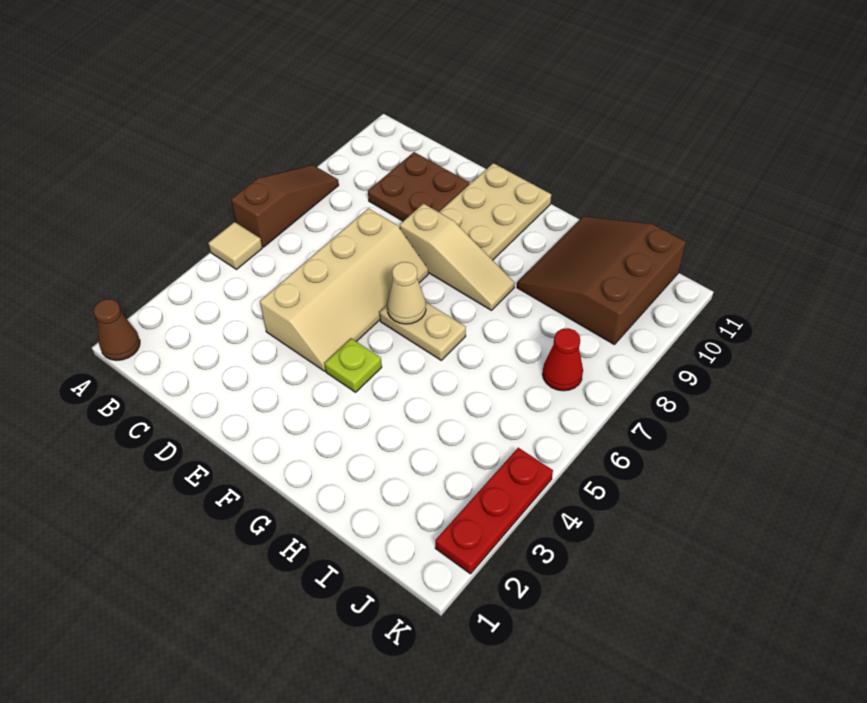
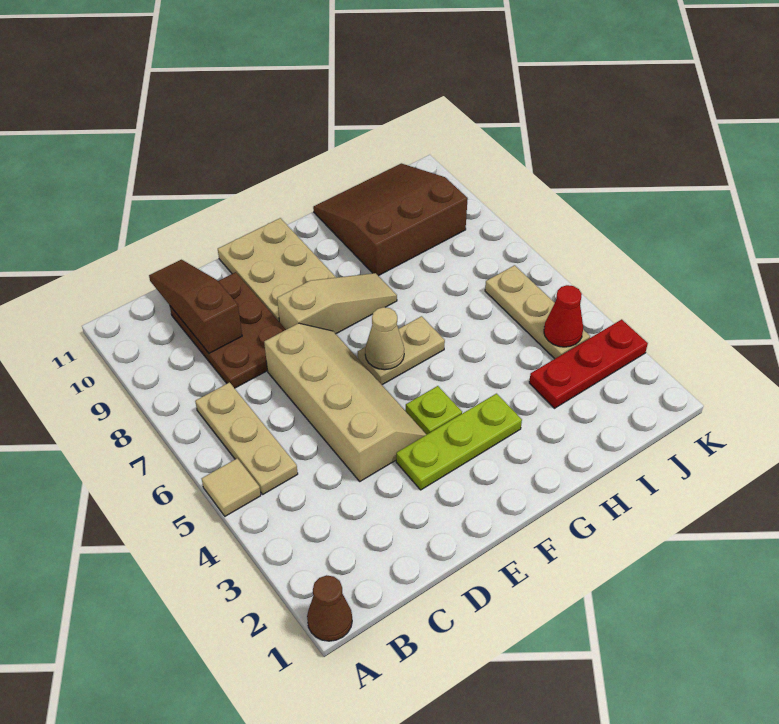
brown slope A6:A8 level 1 top 6 -> brown slope C9:C11 level 2 top 9
none -> tan plate B5:B7 level 1
brown plate C9:D10 level 1 -> brown plate C8:D10 level 1
none -> lime plate E3:G3 level 1
brown slope H9:J11 level 1 top J -> brown slope H9:J11 level 1 top 9
none -> tan plate J4:J6 level 1
red cone J7 level 1 -> red cone J4 level 2
red plate K2:K4 level 1 -> red plate I3:K3 level 1

